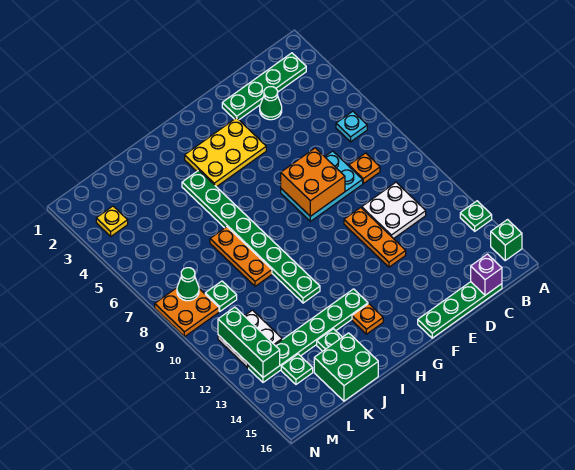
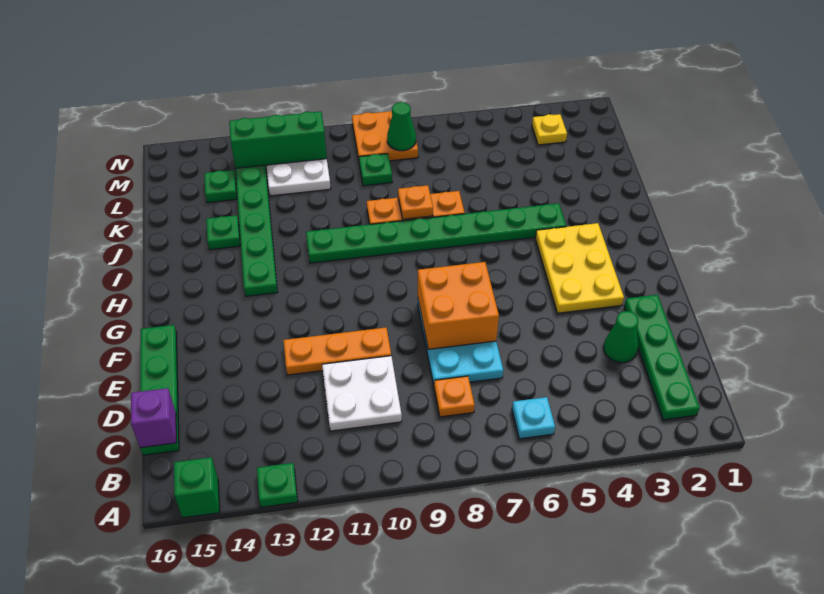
orange plate H14 level 1 -> orange plate J8 level 2
green brick J15:K16 level 1 -> none

